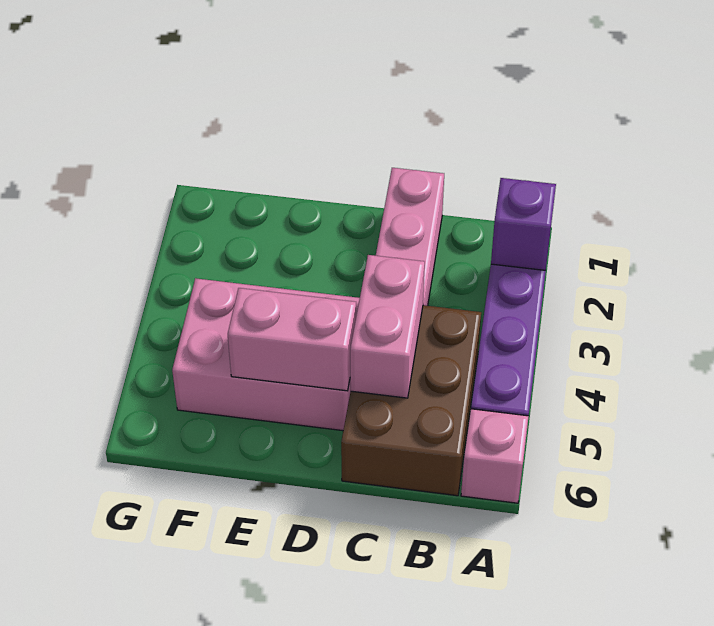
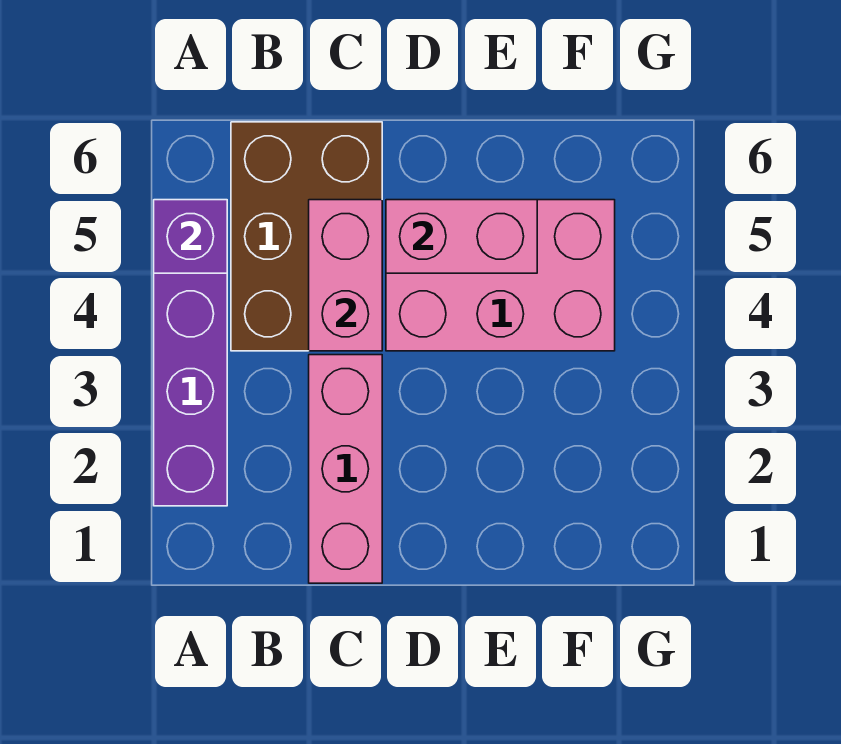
purple brick A2 level 2 -> purple brick A5 level 2
pink brick A6 level 1 -> none

